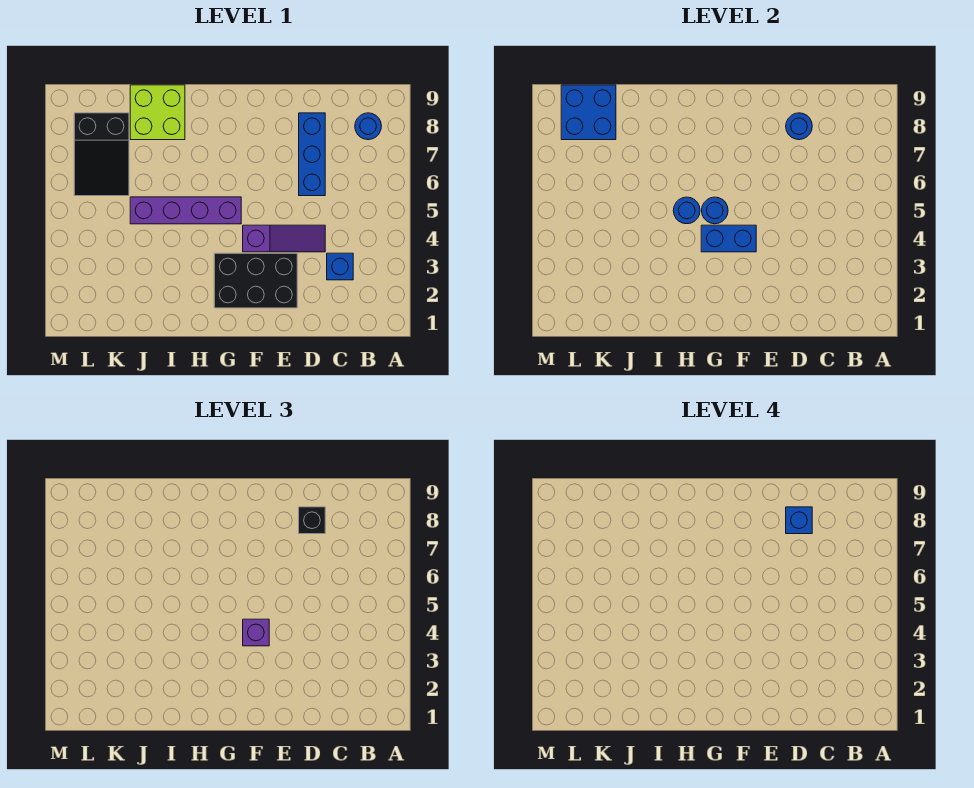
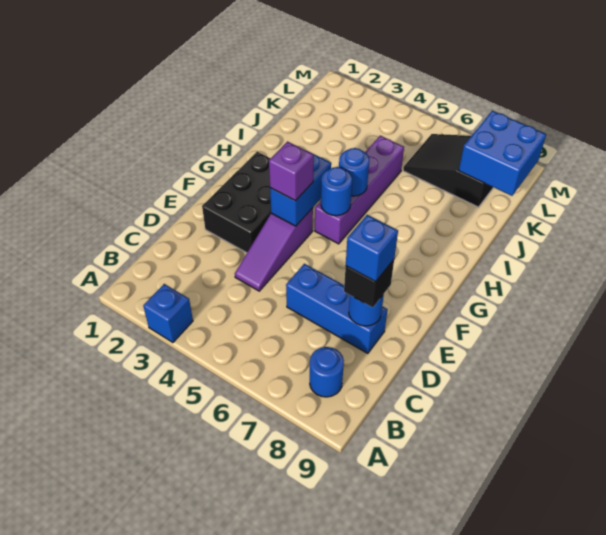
blue brick C3 level 1 -> blue brick A3 level 1
lime brick I8:J9 level 1 -> none

